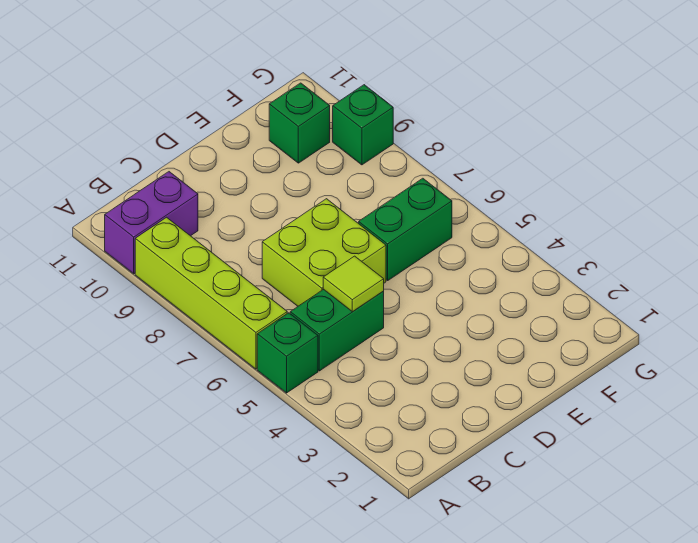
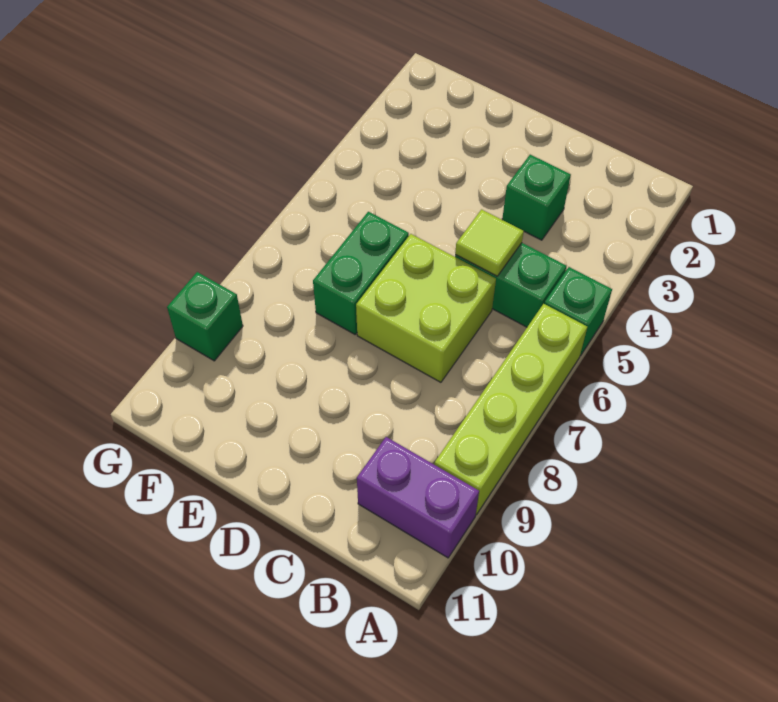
green brick E6:F6 level 1 -> green brick E6:E7 level 1
green brick F10 level 1 -> green brick C3 level 1

